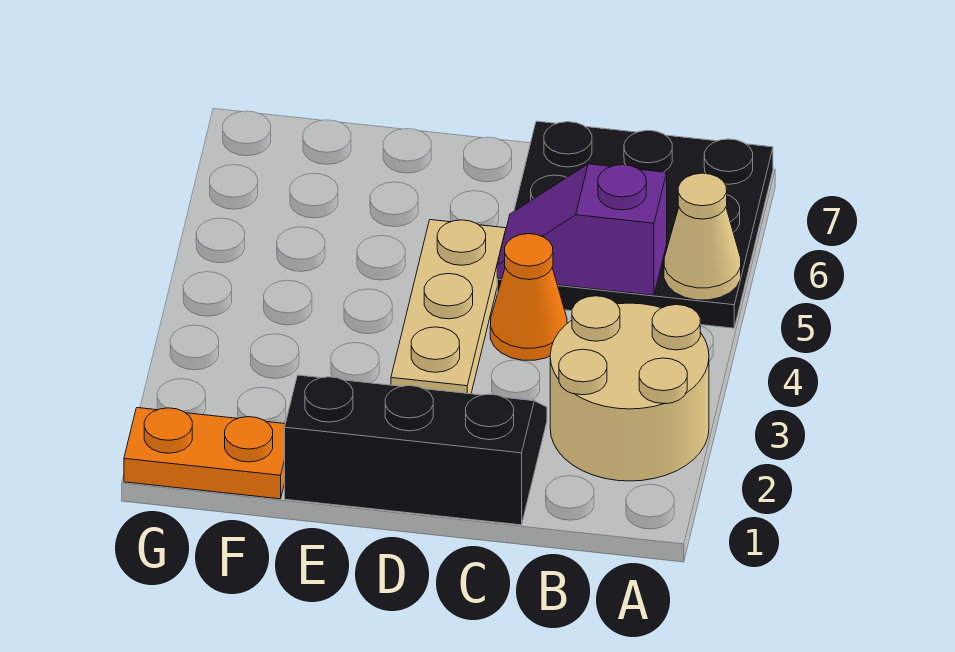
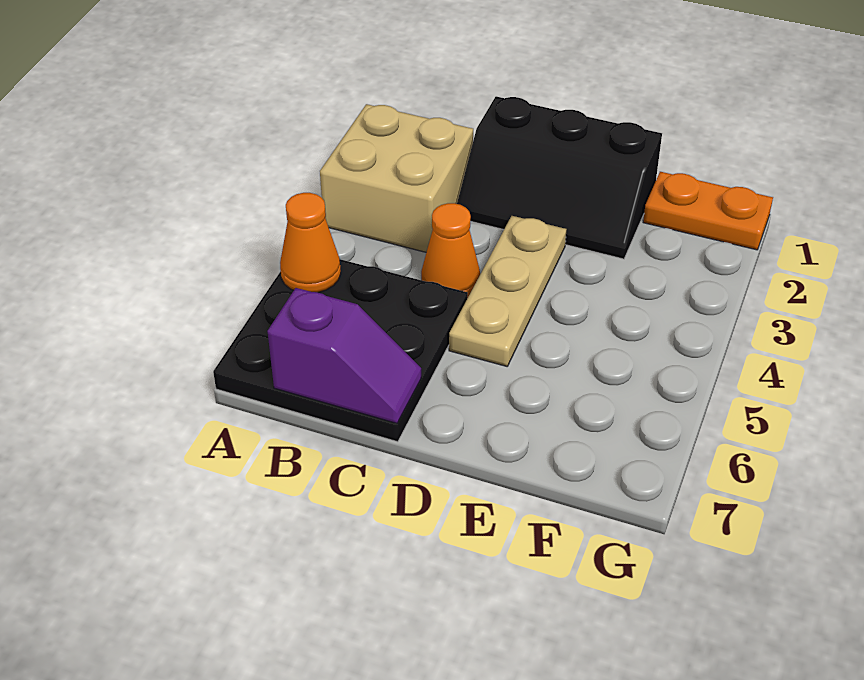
tan round brick A2:B3 level 1 -> tan brick A2:B3 level 1
tan cone A5 level 2 -> orange cone A5 level 2
purple slope B5:C5 level 2 top B -> purple slope B7:C7 level 2 top B

